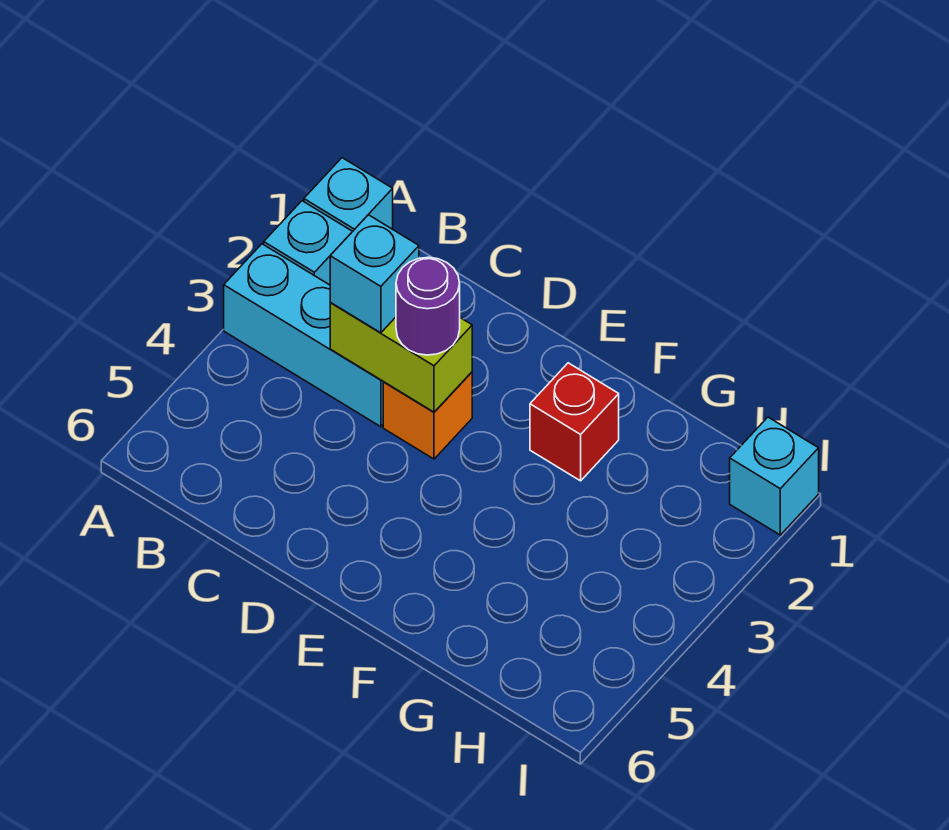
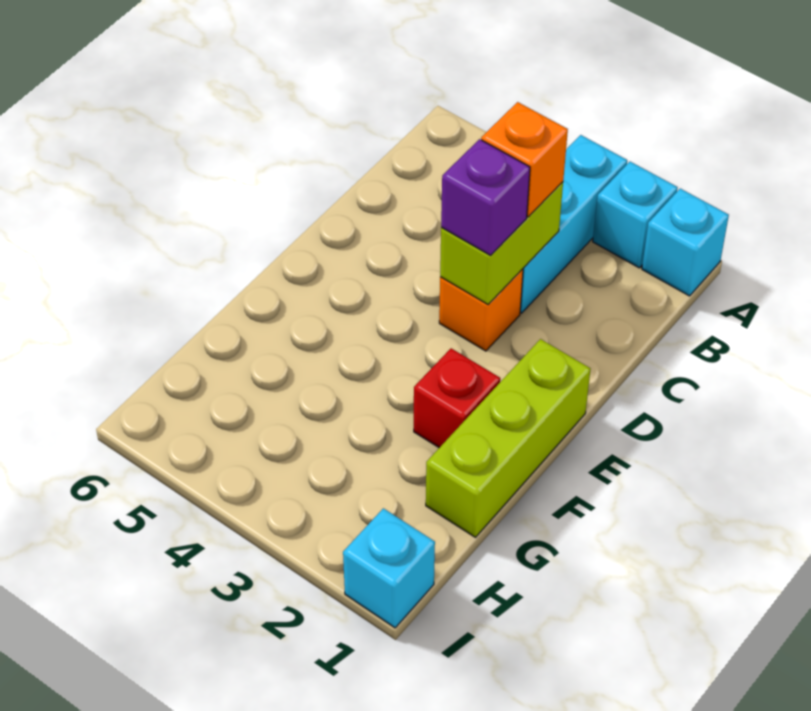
cyan brick C3 level 3 -> orange brick C3 level 3
purple round brick D3 level 3 -> purple brick D3 level 3
none -> lime brick E1:G1 level 1

